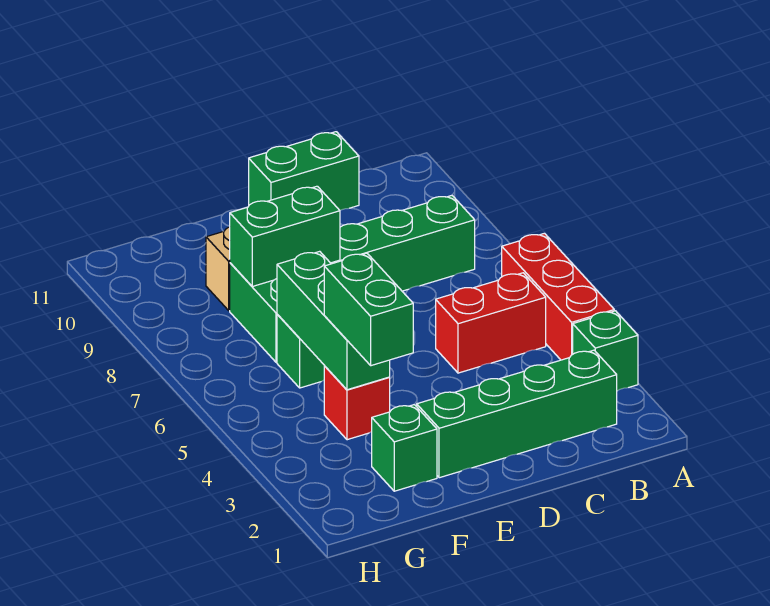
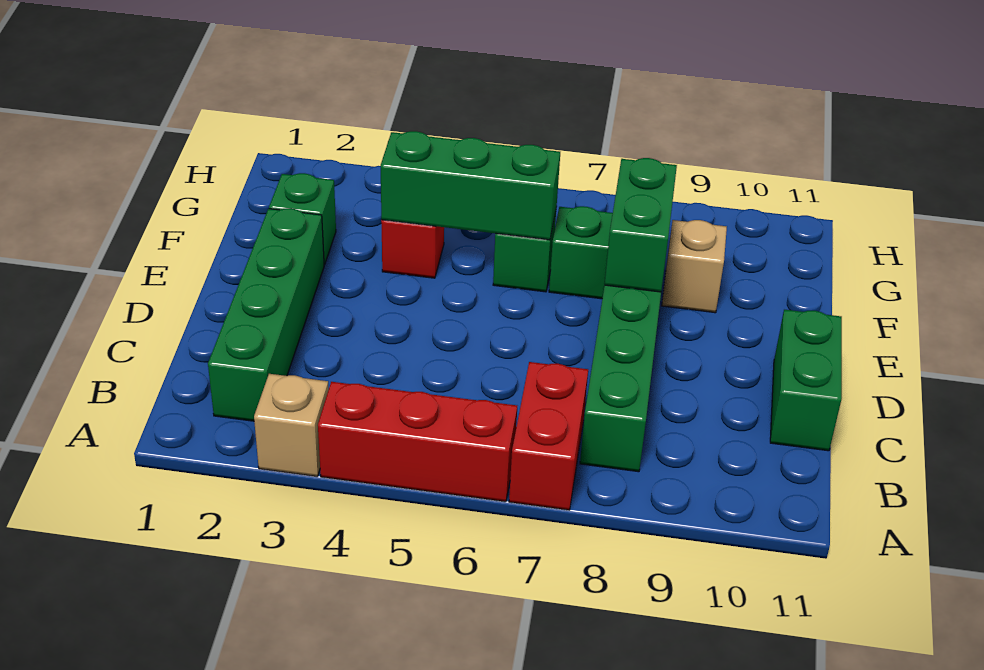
green brick A3 level 1 -> tan brick A3 level 1
red brick B5:C5 level 1 -> red brick A7:B7 level 1
green brick F3:F4 level 3 -> none

